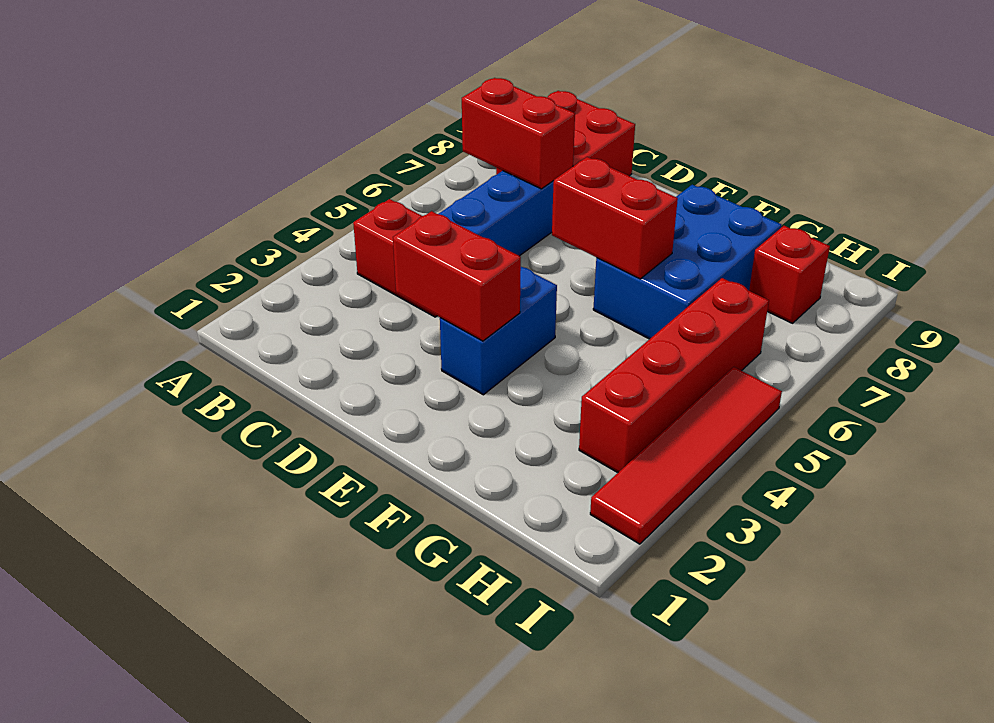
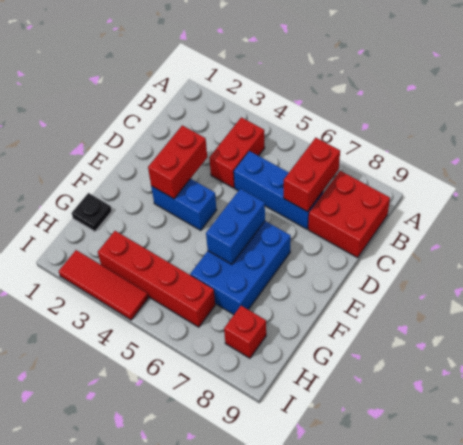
red brick E6:F6 level 2 -> blue brick E6:F6 level 2
blue brick F6:G8 level 1 -> blue brick E6:G7 level 1
none -> black plate G1 level 1
red tile I2:I5 level 1 -> red tile I2:I4 level 1

